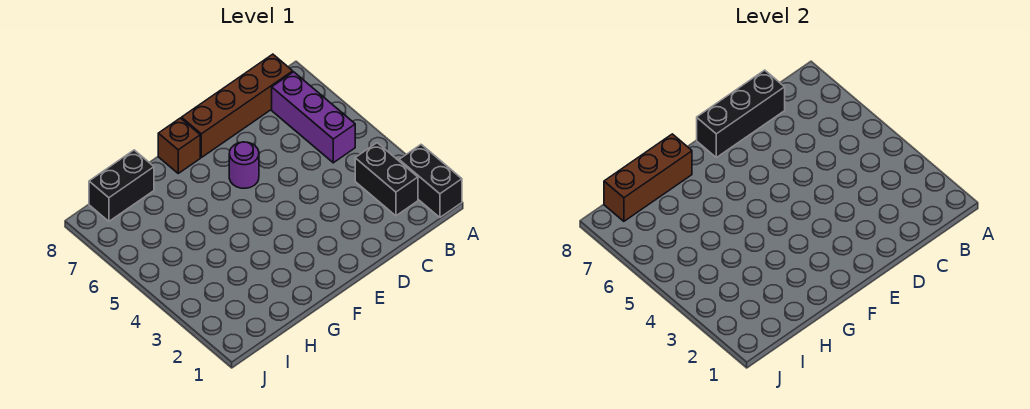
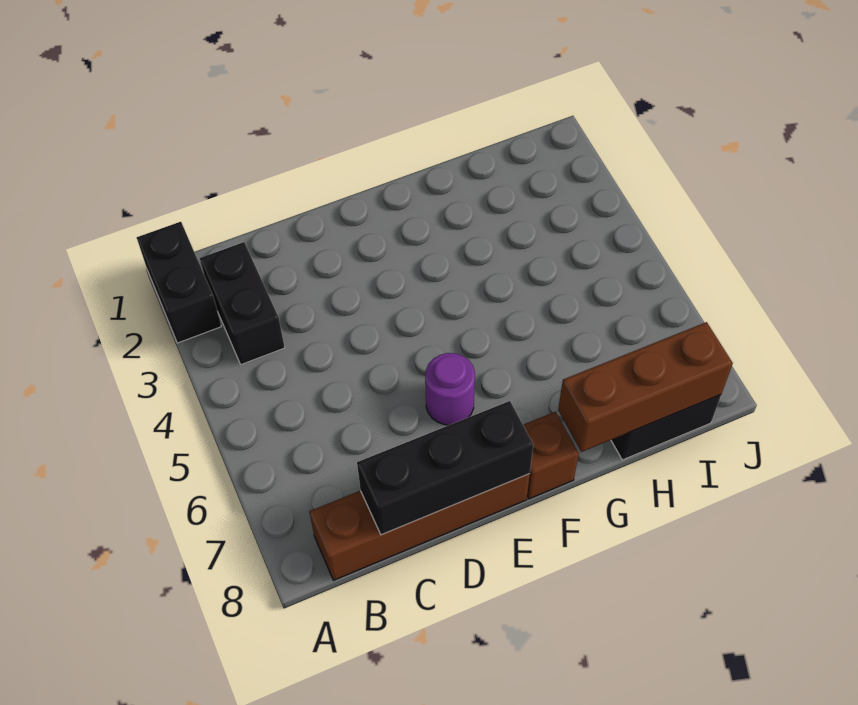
purple brick B5:B7 level 1 -> none

